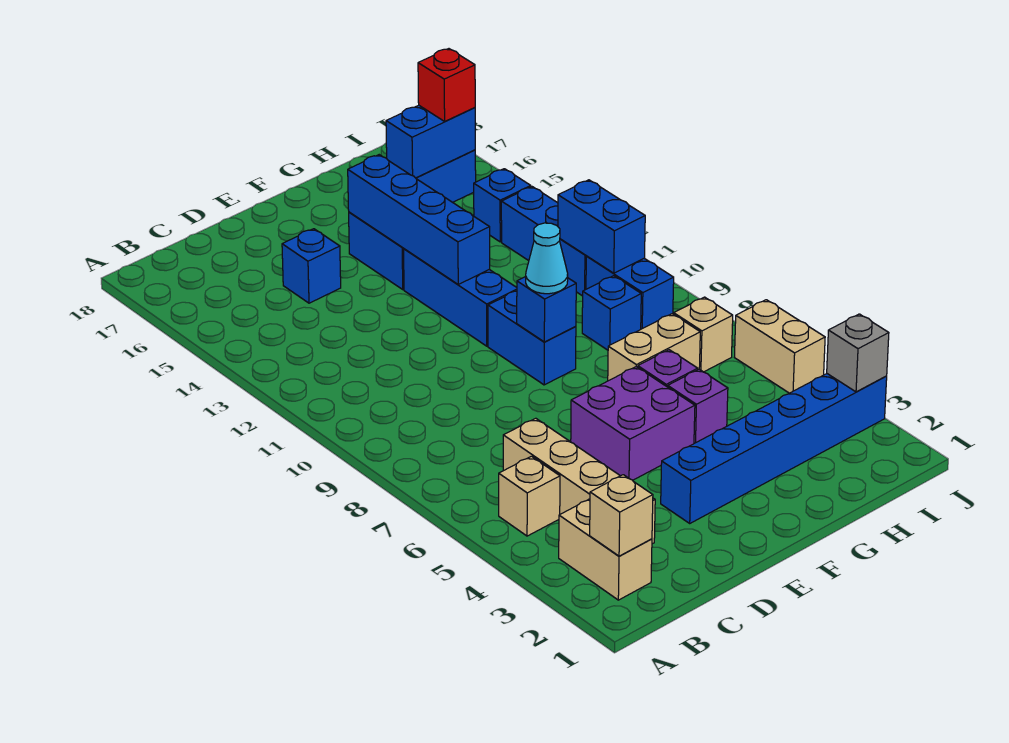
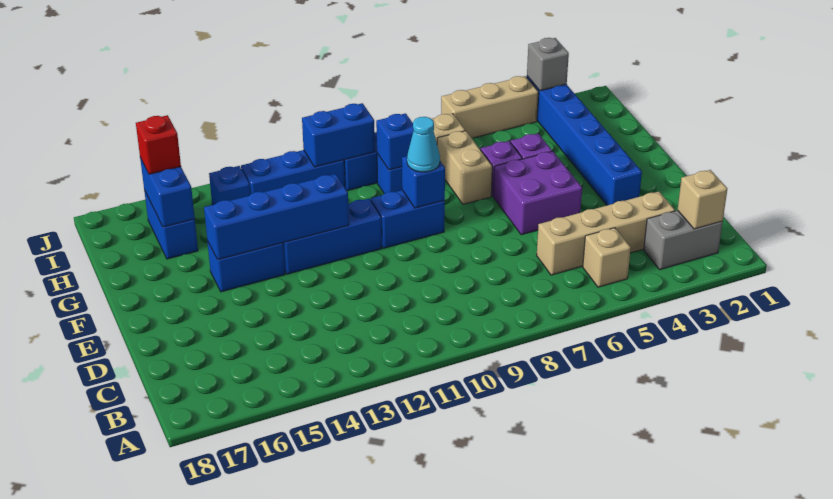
tan brick B2:B3 level 1 -> grey brick B2:B3 level 1
blue brick D15 level 1 -> blue brick H9 level 2
tan brick J5:J6 level 1 -> tan brick J4:J6 level 1

